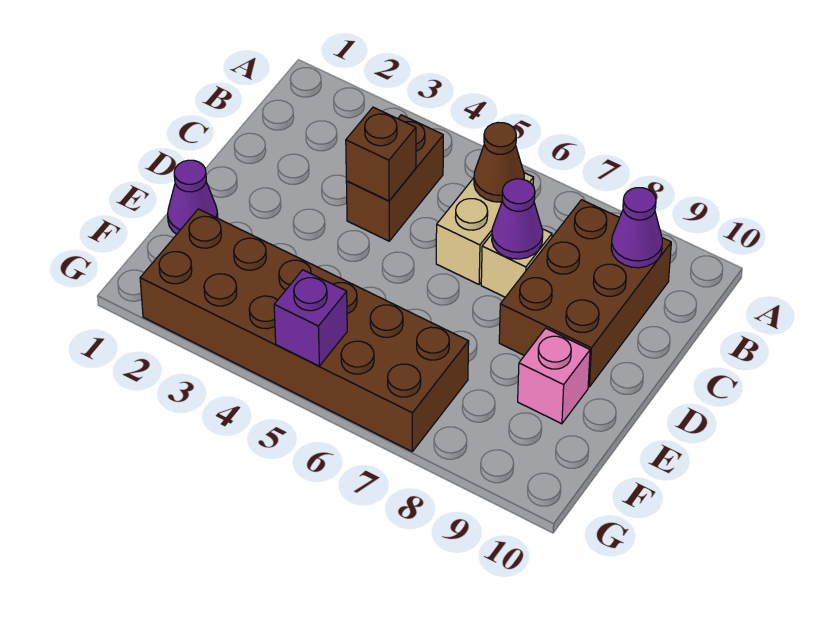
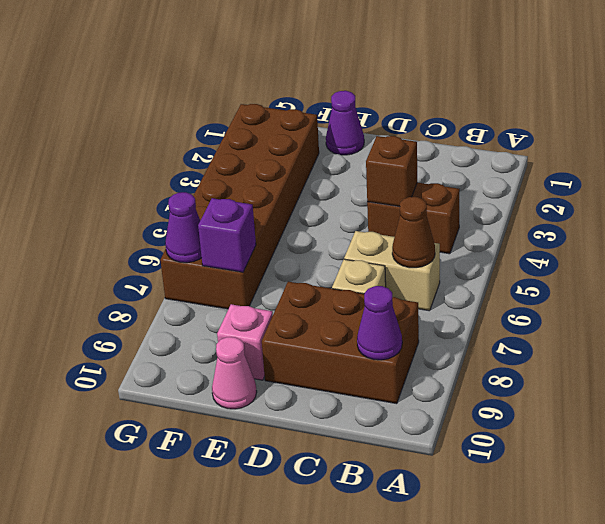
purple cone C7 level 2 -> purple cone G7 level 2
none -> pink cone E10 level 1
purple brick G5 level 2 -> purple brick F7 level 2

